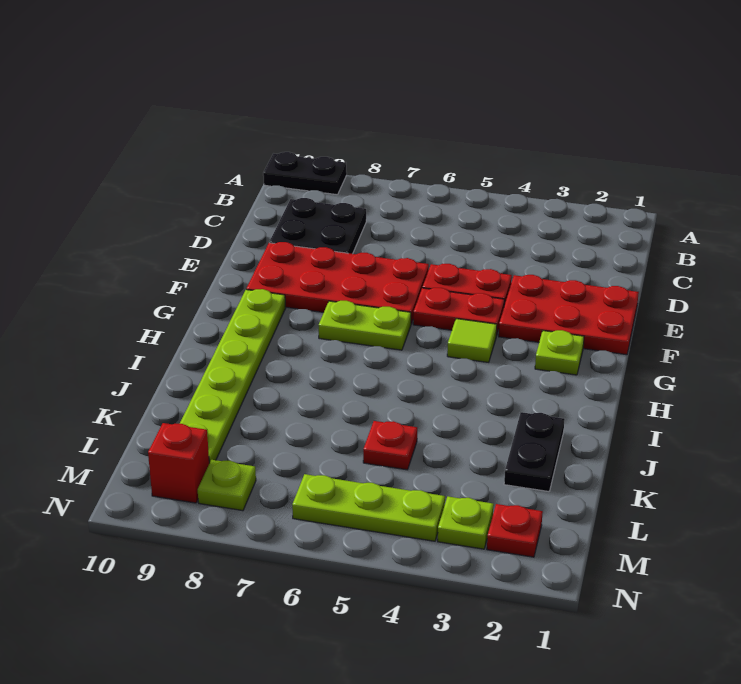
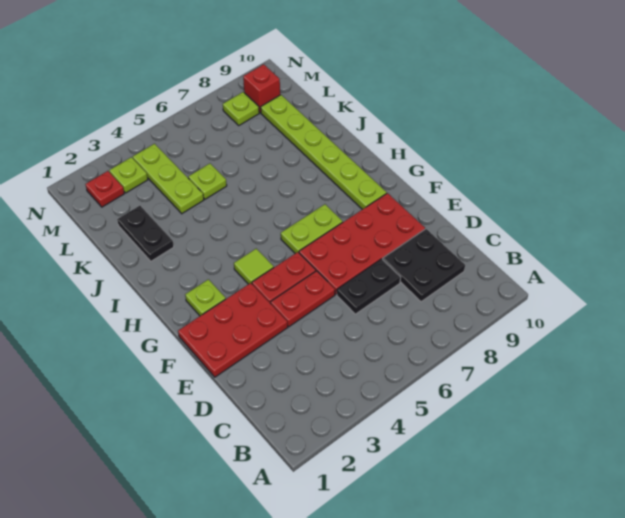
black plate A9:A10 level 1 -> black plate D6:D7 level 1
red plate K5 level 1 -> lime plate K5 level 1
lime plate M4:M6 level 1 -> lime plate K4:M4 level 1

